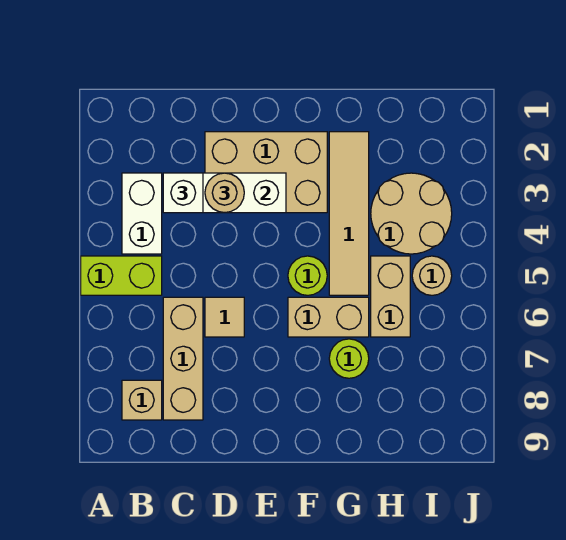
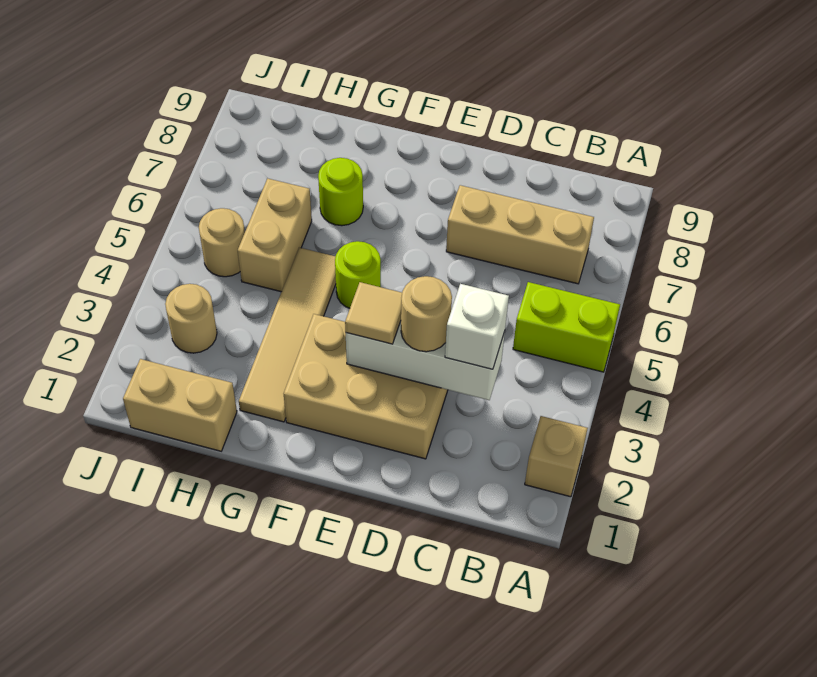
white brick B3:B4 level 1 -> none
tan brick B8 level 1 -> tan brick A2 level 1
tan brick C6:C8 level 1 -> tan brick B7:D7 level 1
tan tile D6 level 1 -> tan tile E3 level 3
tan brick F6:G6 level 1 -> tan brick H1:I1 level 1
tan round brick H3:I4 level 1 -> tan round brick I3 level 1

